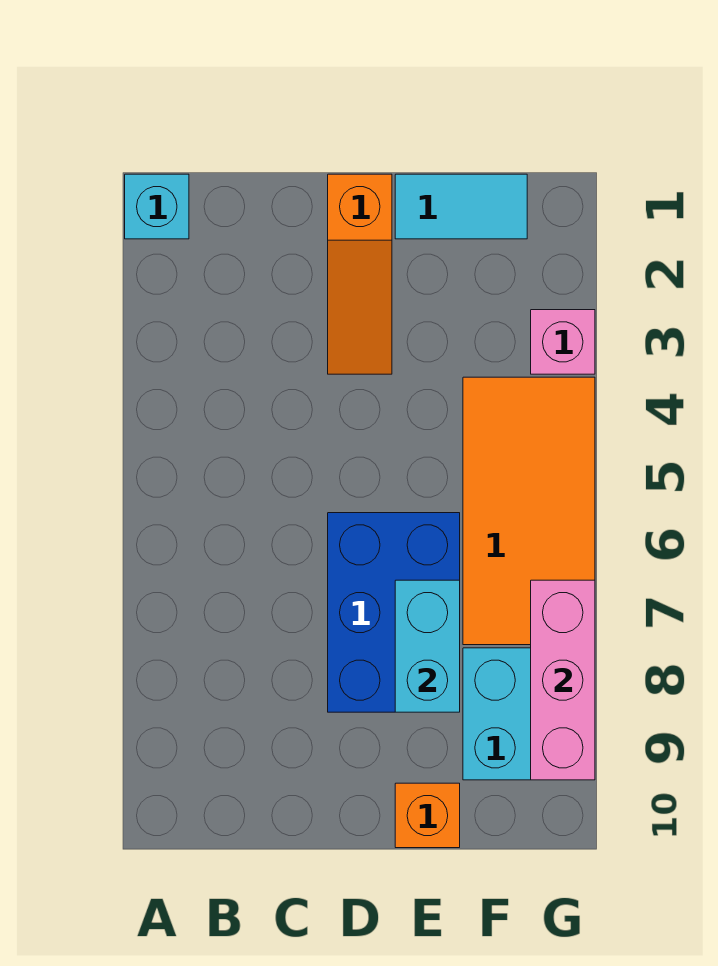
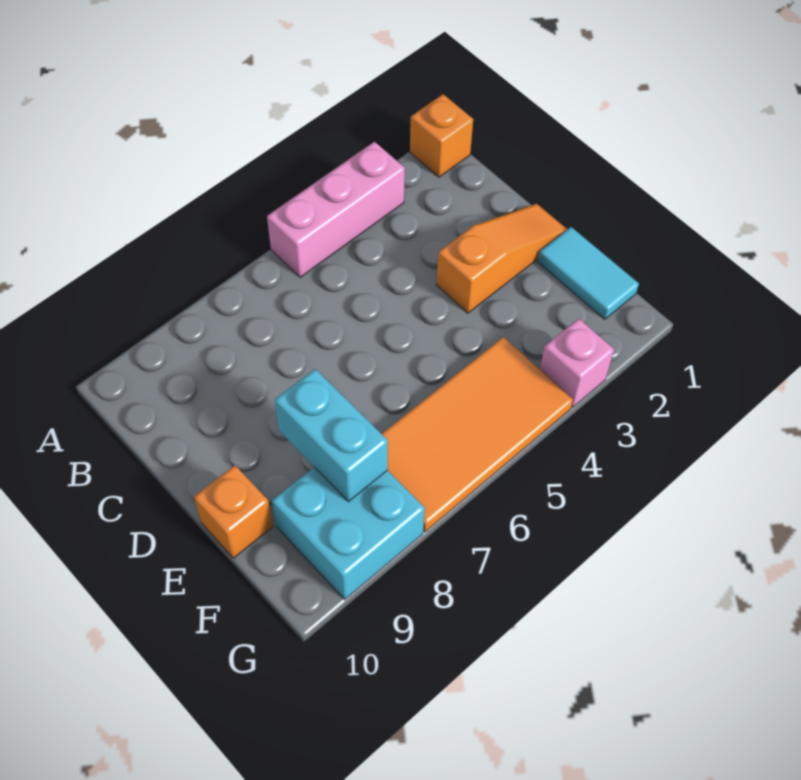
cyan brick A1 level 1 -> orange brick A1 level 1
orange slope D1:D3 level 1 top 1 -> orange slope D1:D3 level 1 top 3
blue brick D6:E8 level 1 -> none
cyan brick E7:E8 level 2 -> cyan brick E8:F8 level 2
pink brick G7:G9 level 2 -> pink brick A3:A5 level 1

